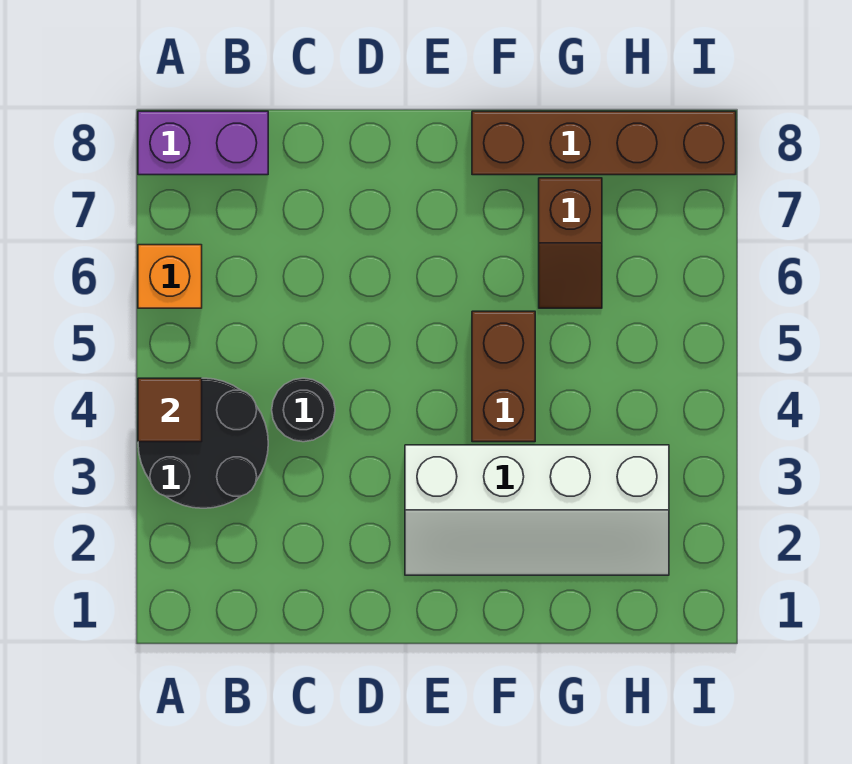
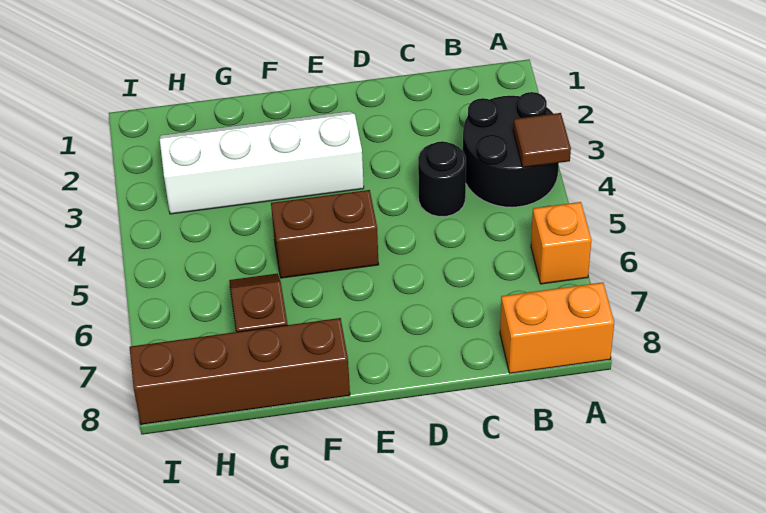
purple brick A8:B8 level 1 -> orange brick A8:B8 level 1
brown brick F4:F5 level 1 -> brown brick E5:F5 level 1

